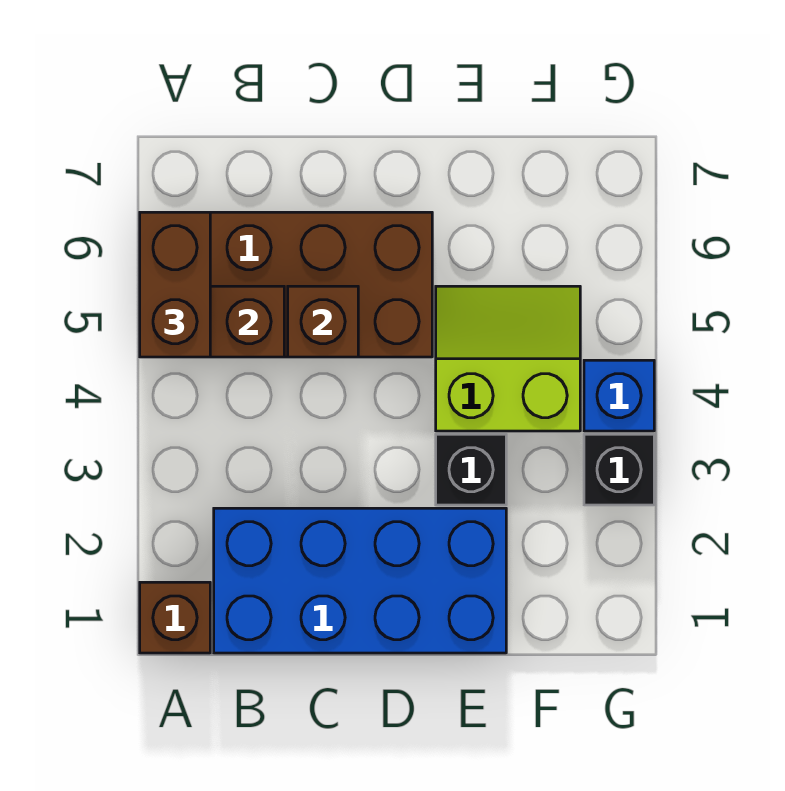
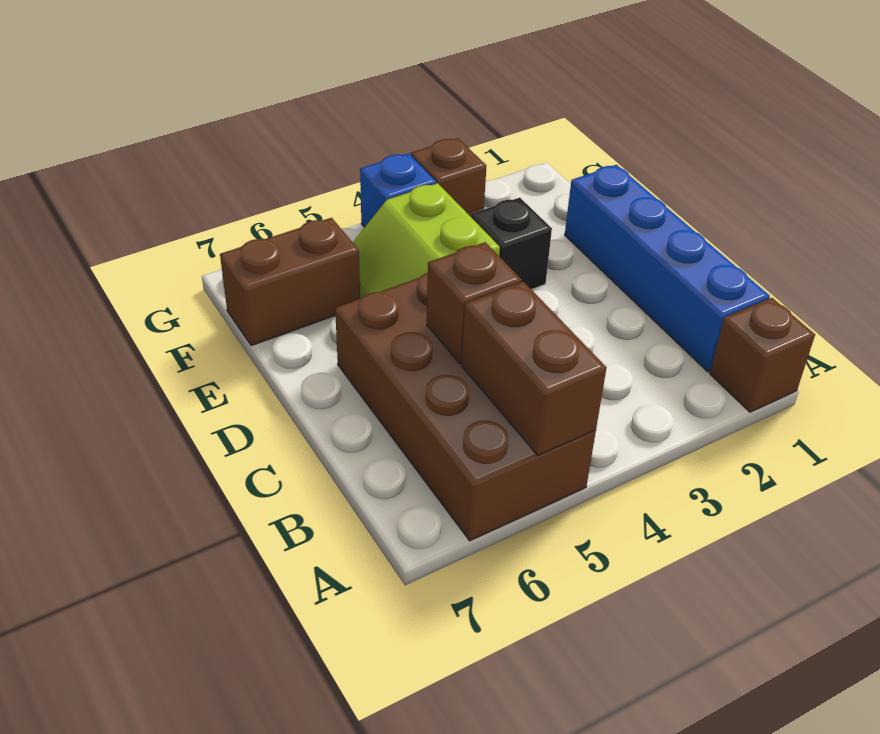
brown brick A5:A6 level 3 -> brown brick F6:F7 level 1
blue brick B1:E2 level 1 -> blue brick B1:E1 level 1
black brick G3 level 1 -> brown brick G3 level 1

